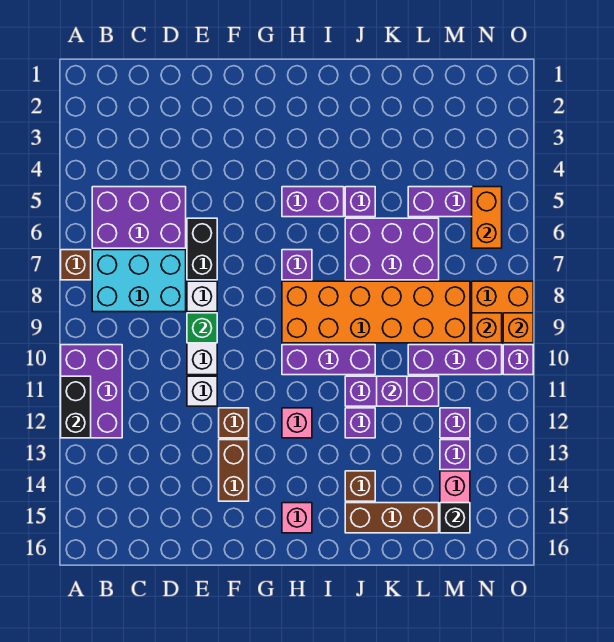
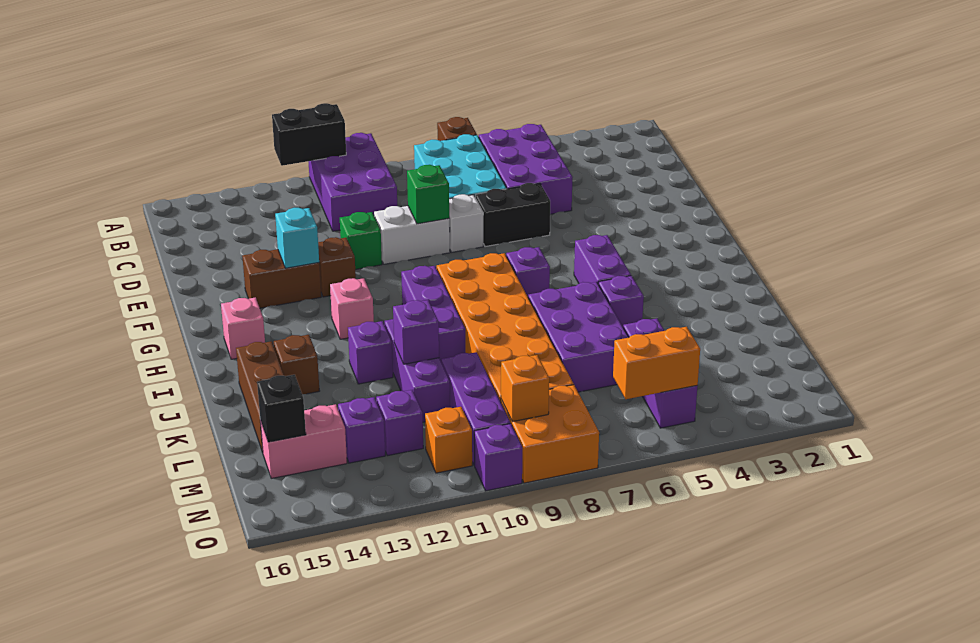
purple brick A10:B12 level 1 -> purple brick A10:C11 level 1
white brick E11 level 1 -> green brick E11 level 1
none -> cyan brick F13 level 2
orange brick O9 level 2 -> orange brick N11 level 1

